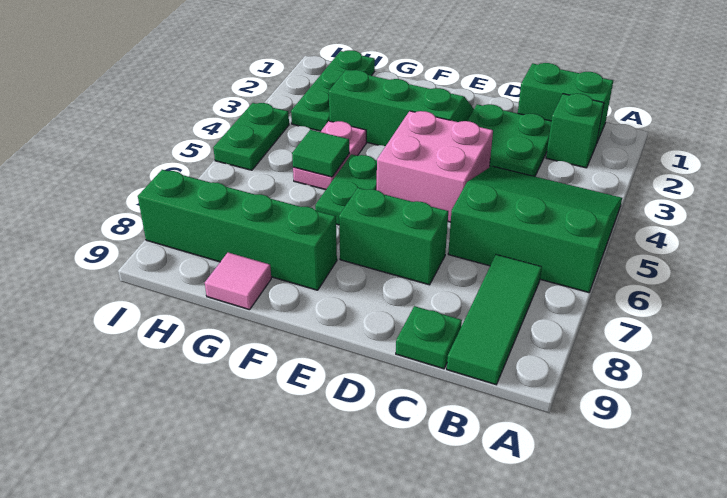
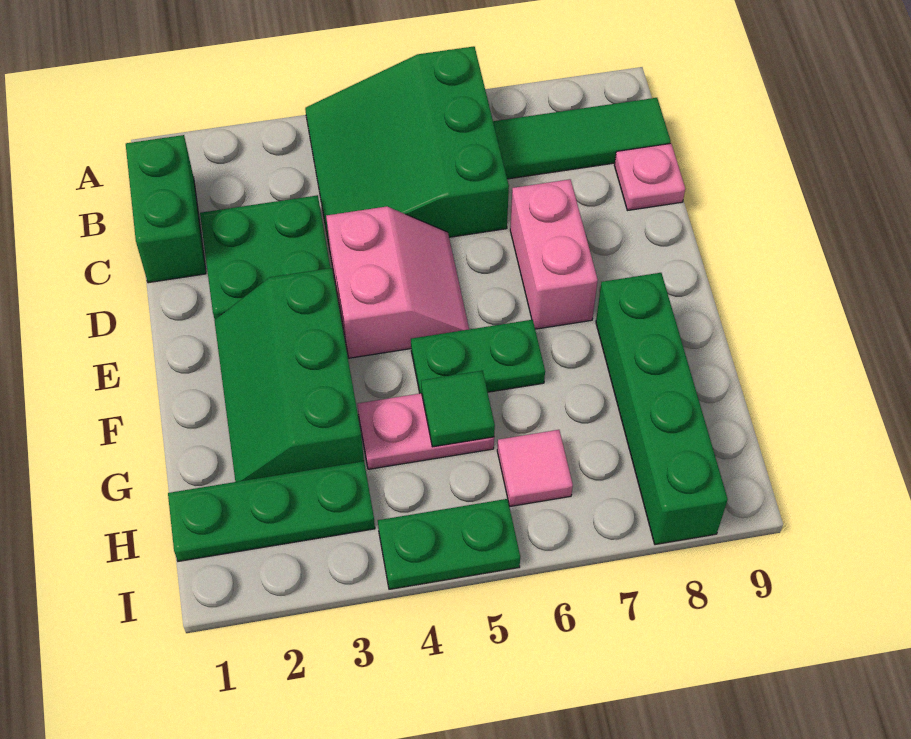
green brick B2 level 1 -> none
green plate C9 level 1 -> pink plate C9 level 1
pink brick D4:E5 level 1 -> pink slope D4:E5 level 1 top 4
green brick D7:E7 level 1 -> pink brick D7:E7 level 1
pink tile G9 level 1 -> pink tile H6 level 1

